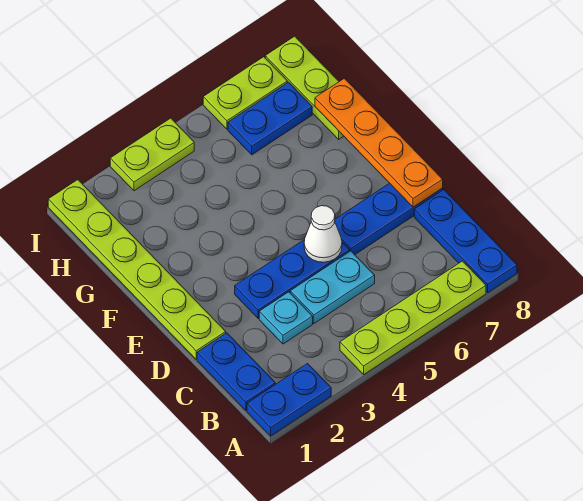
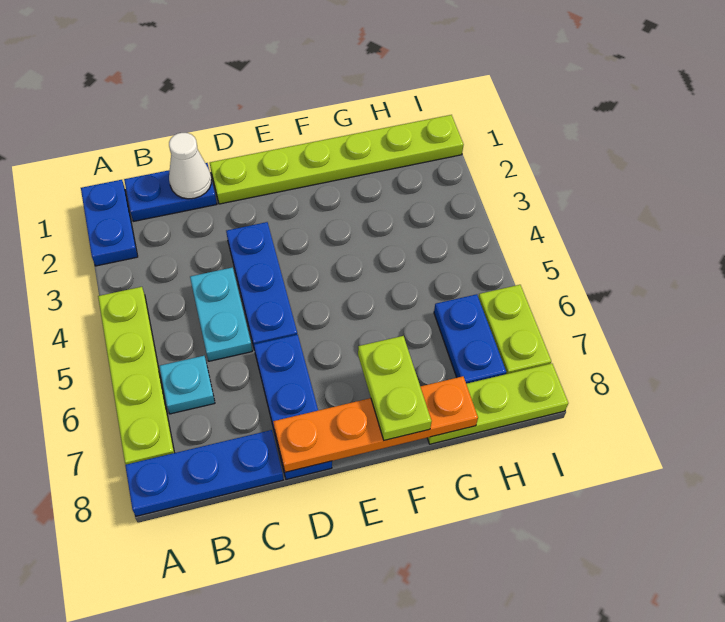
cyan plate C3 level 1 -> cyan plate B6 level 1
white cone D5 level 2 -> white cone C1 level 2
lime plate I3:I4 level 1 -> lime plate F7:F8 level 3

